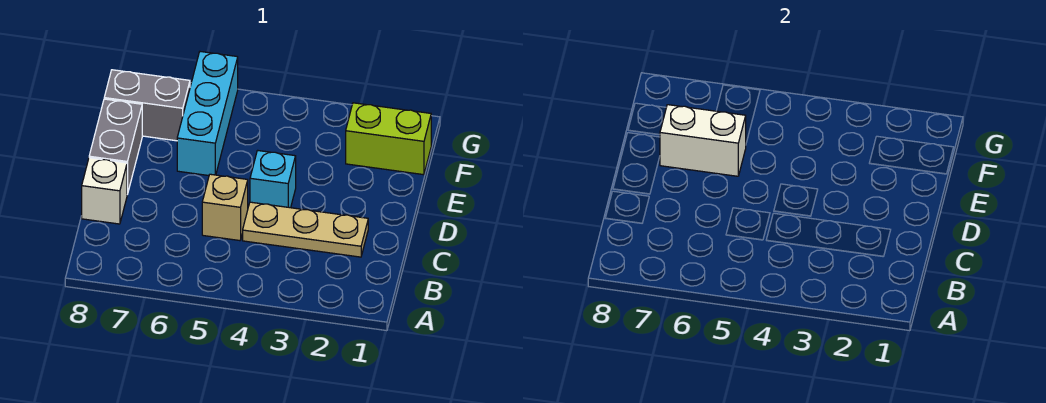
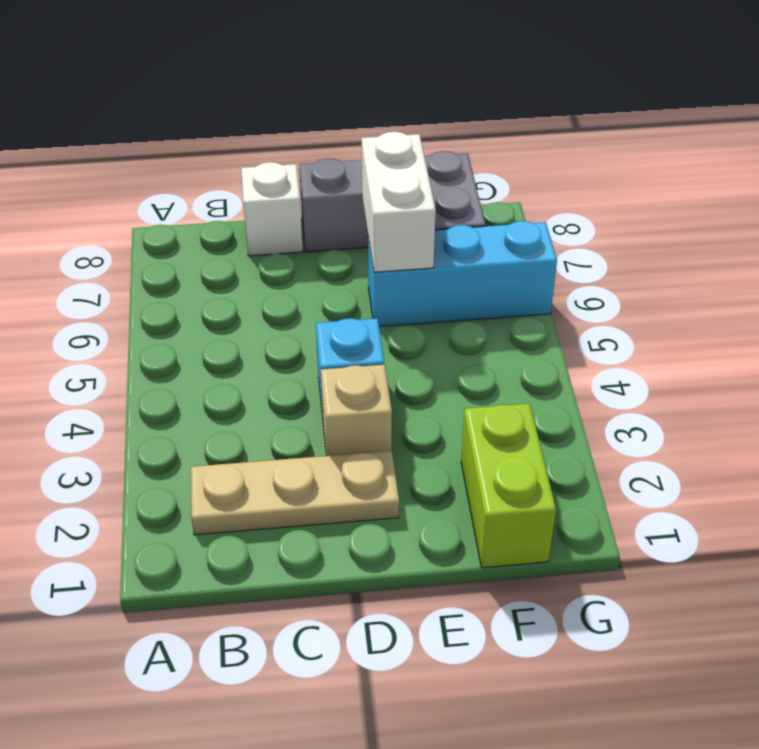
tan plate C2:C4 level 1 -> tan plate B2:D2 level 1
tan brick C5 level 1 -> tan brick D3 level 1

